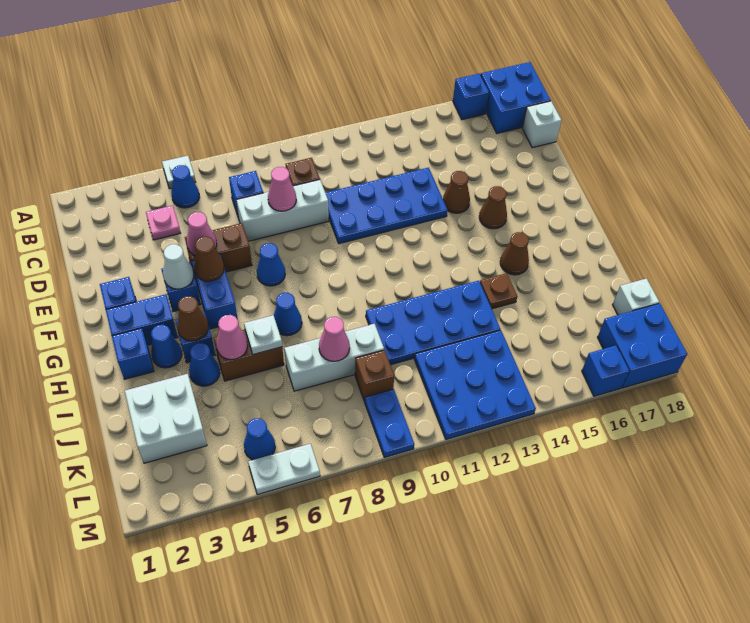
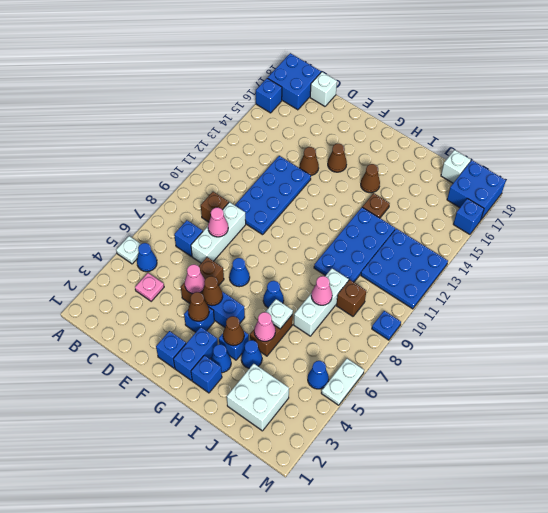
white cone F4 level 2 -> brown cone F4 level 2
blue plate L9:M9 level 1 -> blue plate M9 level 1

